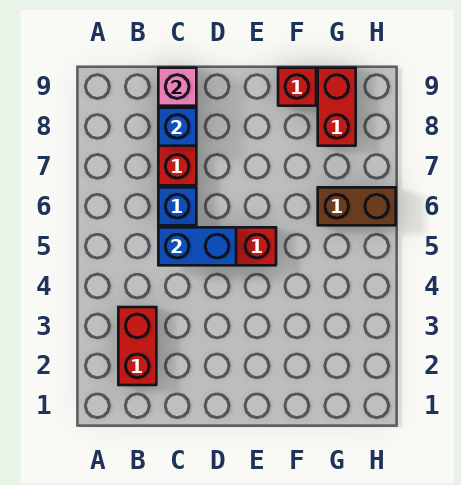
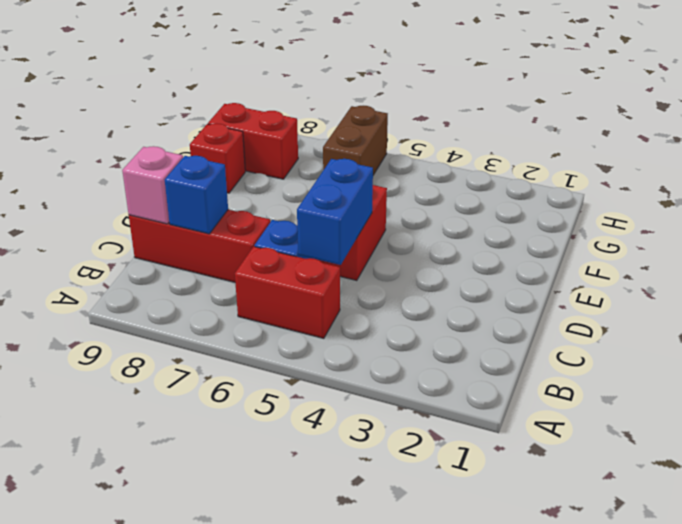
red brick B2:B3 level 1 -> red brick B5:B6 level 1

